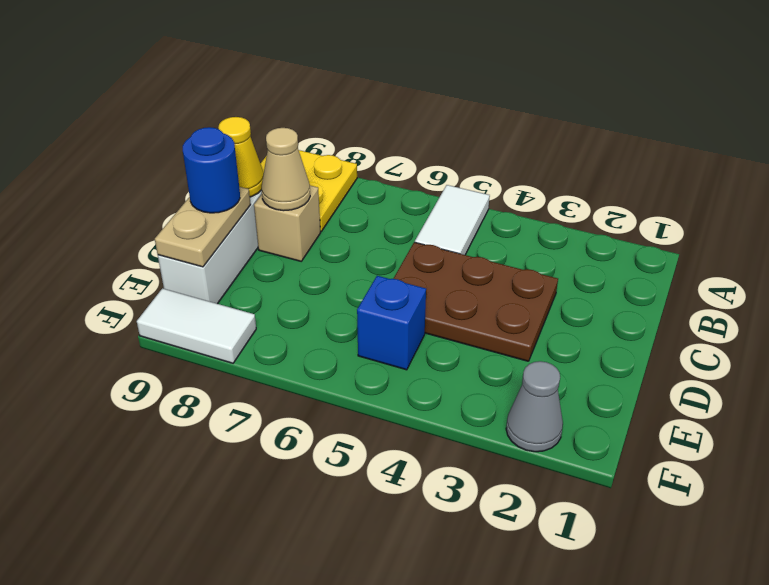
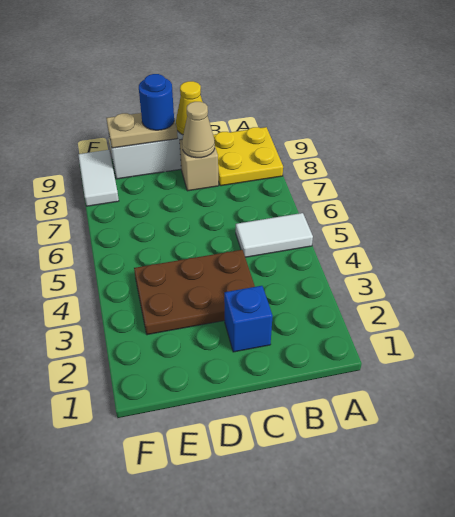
brown plate C3:D5 level 1 -> brown plate C3:E4 level 1
blue brick E5 level 1 -> blue brick C2 level 1
grey cone F2 level 1 -> none

